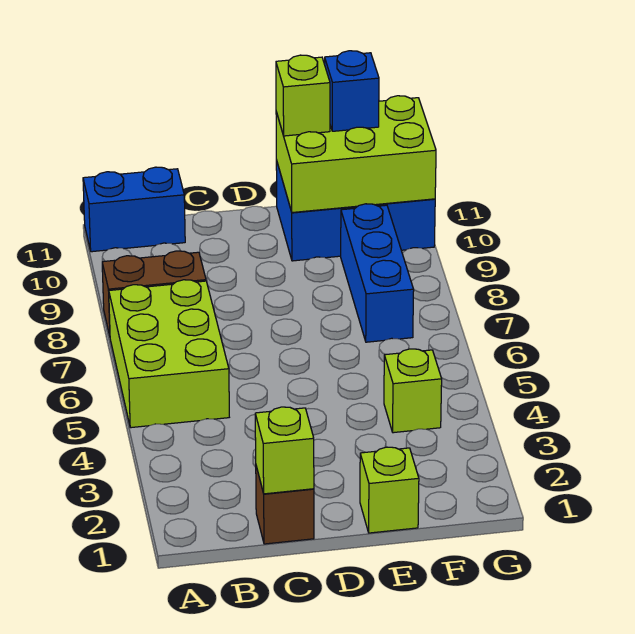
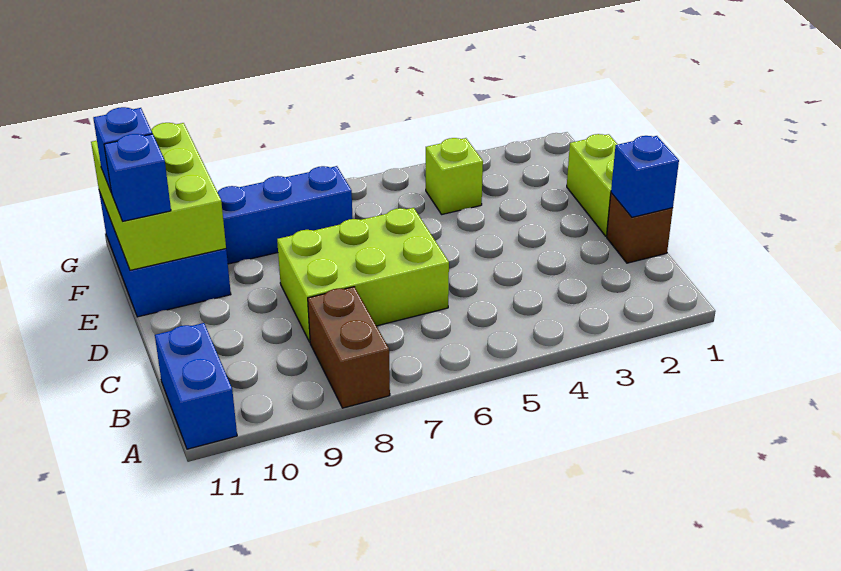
lime brick A5:B7 level 1 -> lime brick C6:D8 level 1
lime brick C1 level 2 -> blue brick C1 level 2
lime brick E1 level 1 -> lime brick D1:E1 level 1
lime brick E11 level 3 -> blue brick E11 level 3

